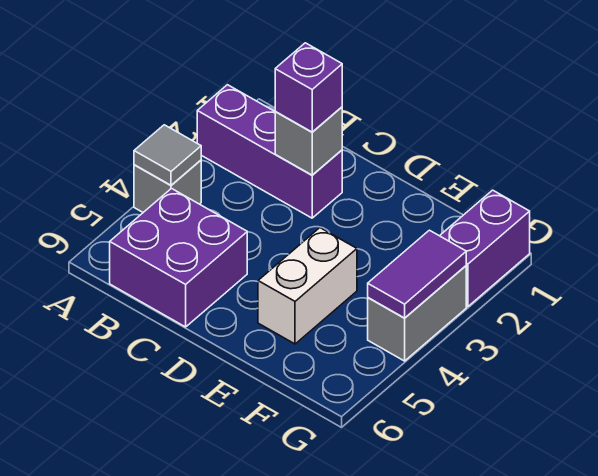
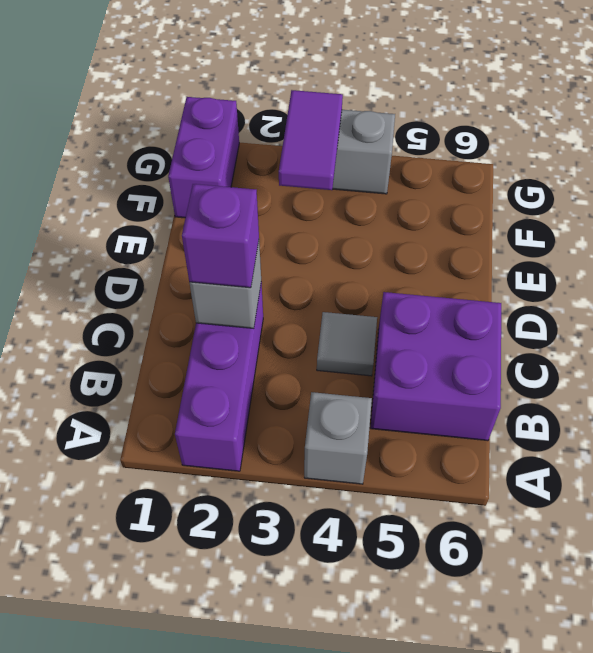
grey tile A4 level 2 -> grey tile C4 level 1
white brick E4:E5 level 1 -> none
purple brick G1:G2 level 1 -> purple brick F1:G1 level 1
purple tile G3:G4 level 2 -> purple tile F3:G3 level 2

